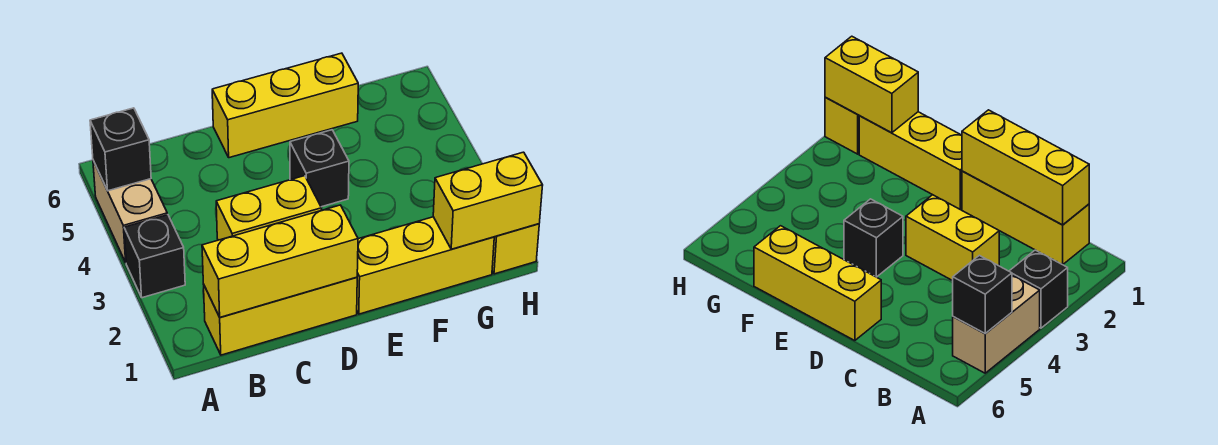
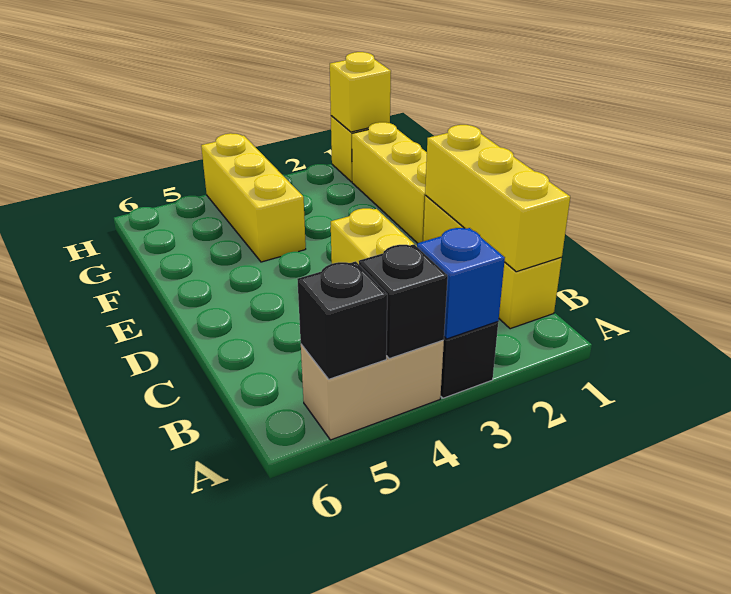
none -> blue brick A3 level 2
yellow brick D6:F6 level 1 -> yellow brick F4:H4 level 1
black brick E4 level 1 -> black brick A4 level 2
yellow brick G1:H1 level 2 -> yellow brick H1 level 2

